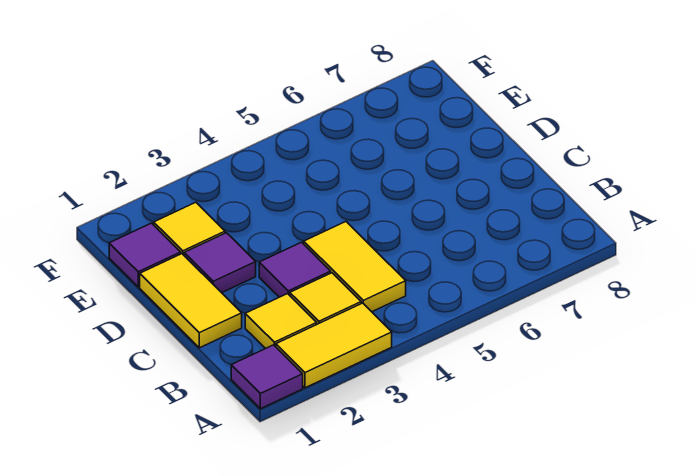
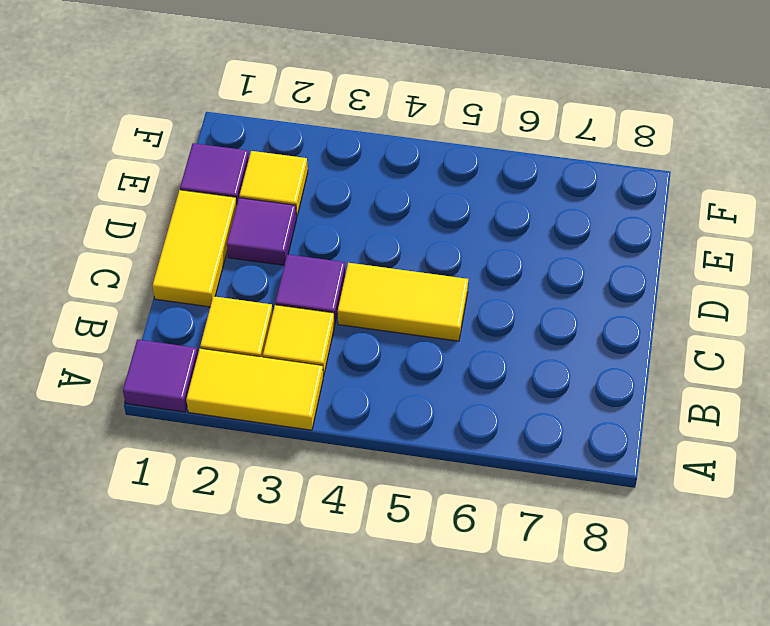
yellow tile B4:C4 level 1 -> yellow tile C4:C5 level 1

